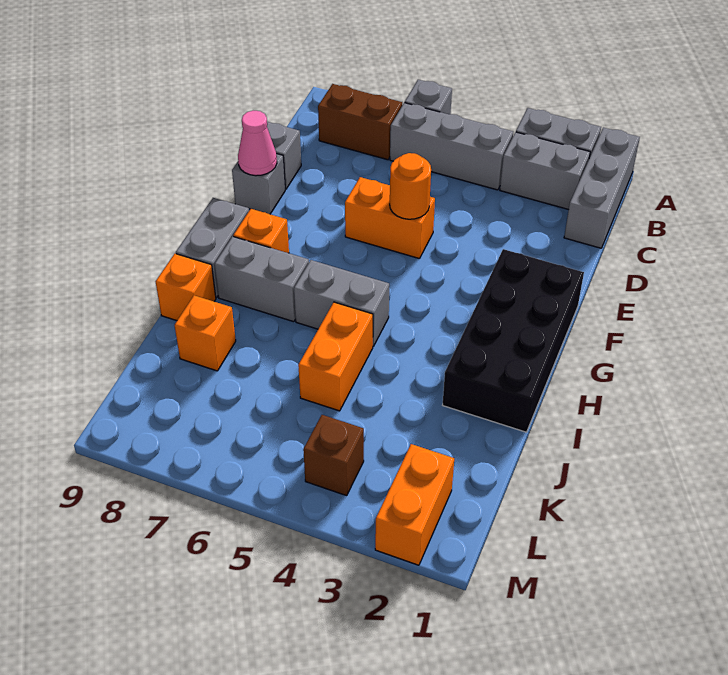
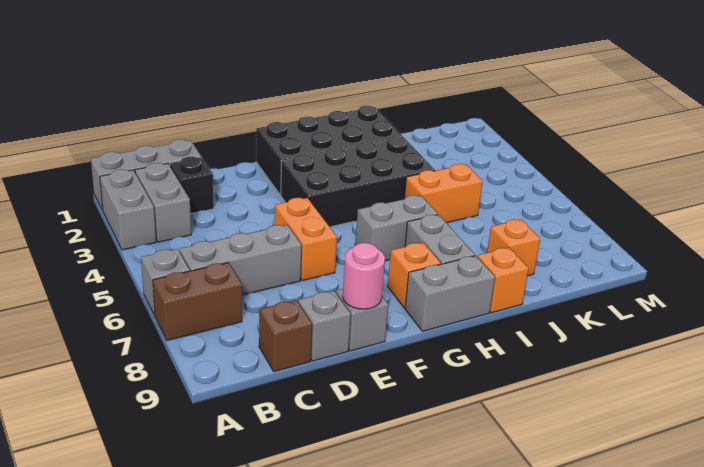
grey brick B4:B6 level 1 -> grey brick B6:D6 level 1
brown brick B7:B8 level 1 -> brown brick A7:B7 level 1
none -> black brick C2 level 1
orange round brick E5 level 2 -> none
pink cone E9 level 2 -> pink round brick E9 level 2
none -> black brick F3:I4 level 1
grey brick H5:H6 level 1 -> grey brick G6:H6 level 1
orange brick L2:M2 level 1 -> none
brown brick L4 level 1 -> brown brick C9 level 1

